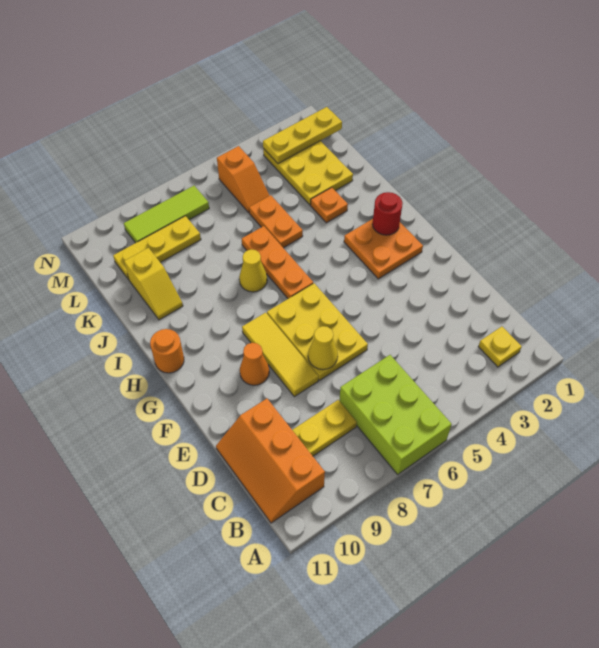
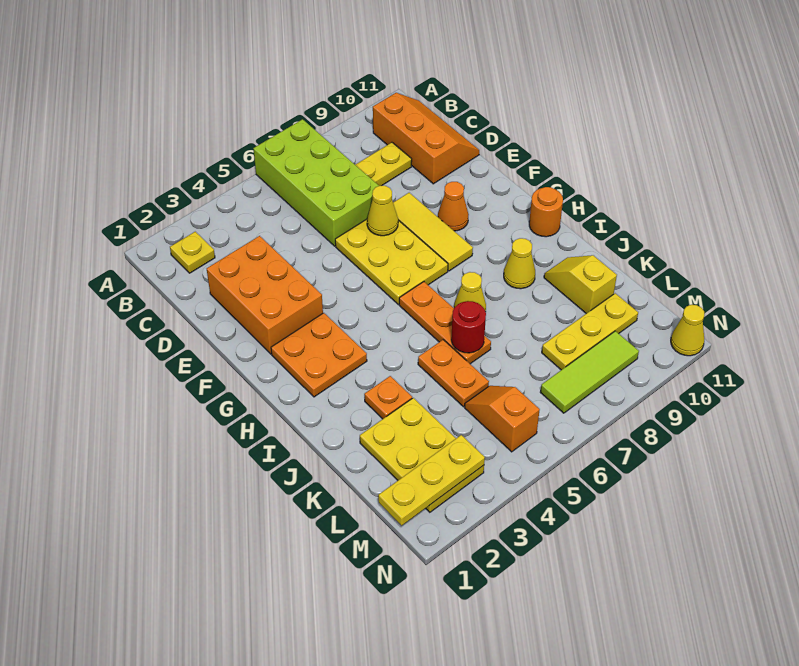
lime brick A6:C7 level 1 -> lime brick A6:D7 level 1
none -> orange brick D2:F3 level 1
red round brick H2 level 2 -> red round brick J6 level 2
none -> yellow cone I9 level 1
none -> yellow cone N11 level 1

